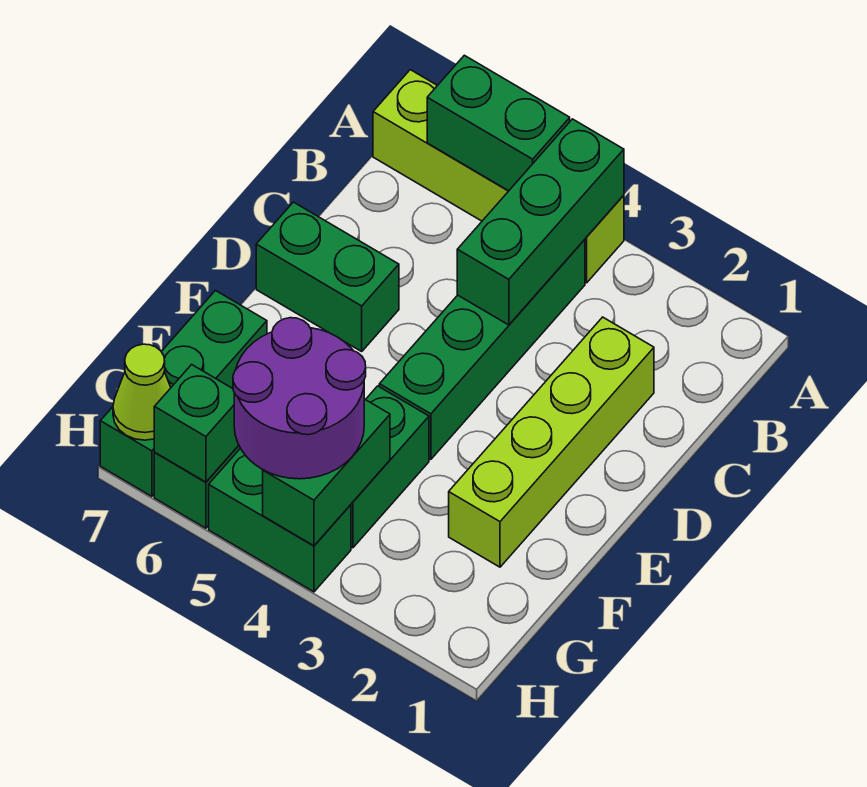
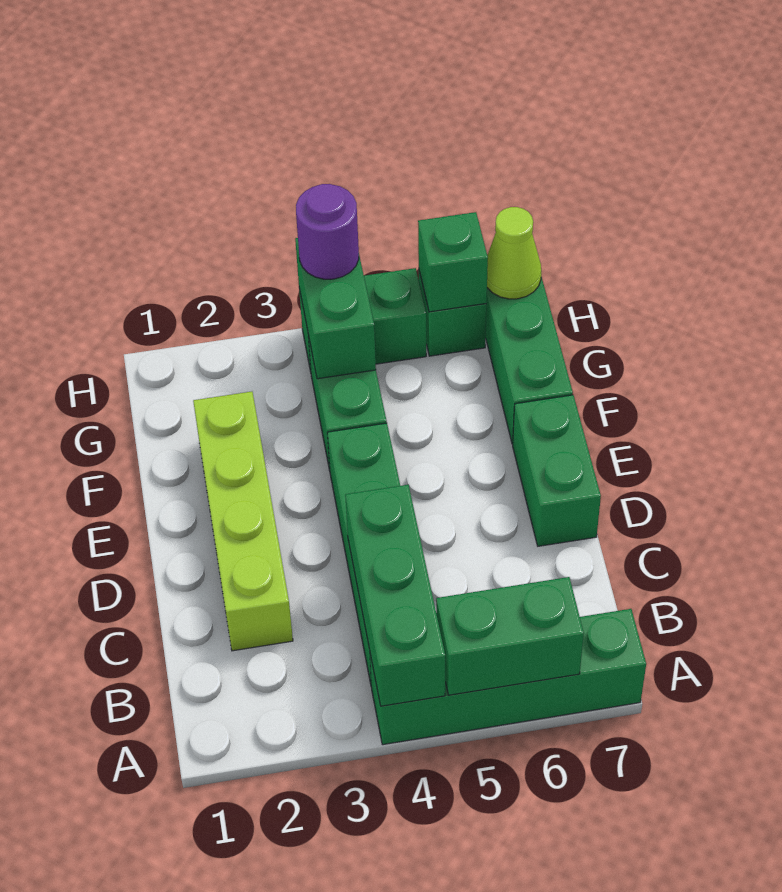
lime brick A4:A7 level 1 -> green brick A4:A7 level 1
green brick D6:D7 level 1 -> green brick D7:E7 level 1
purple round brick G4:H5 level 3 -> purple round brick H4 level 3

